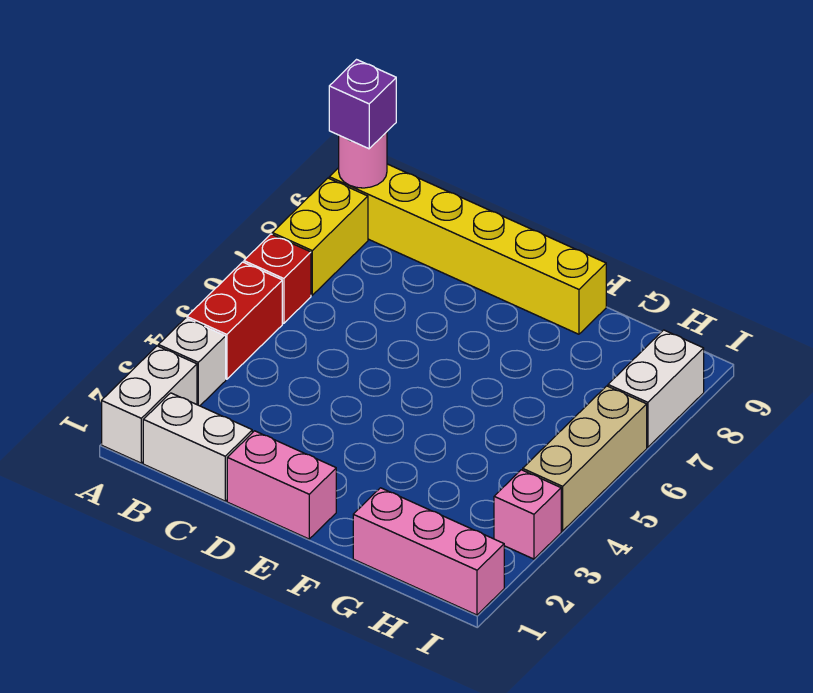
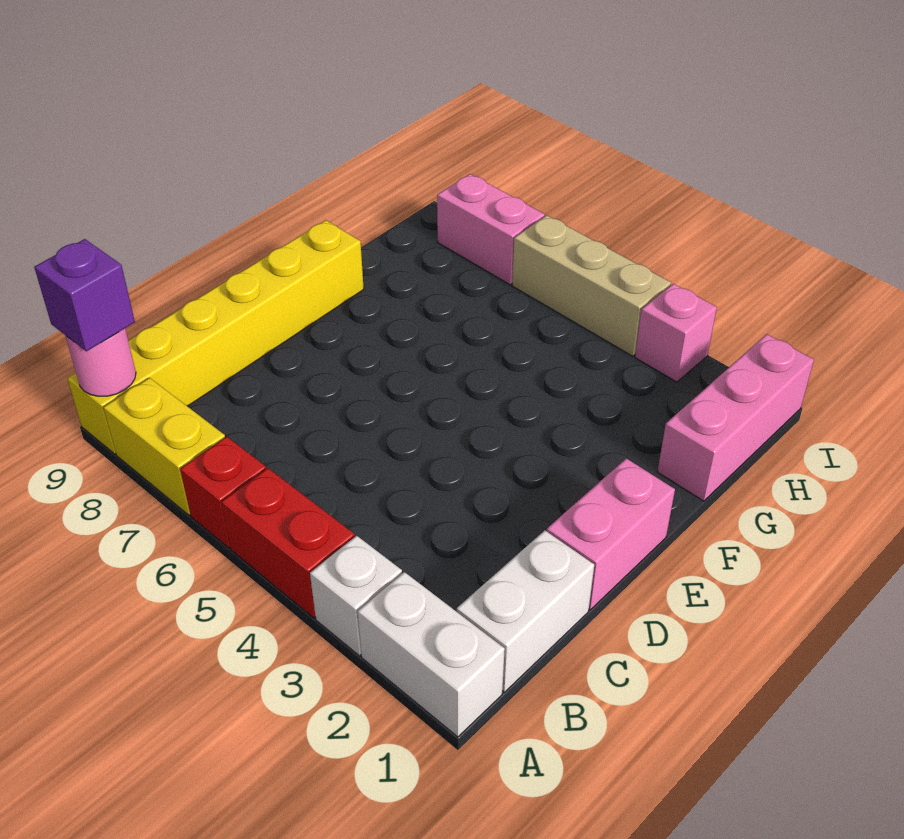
white brick I7:I8 level 1 -> pink brick I7:I8 level 1

